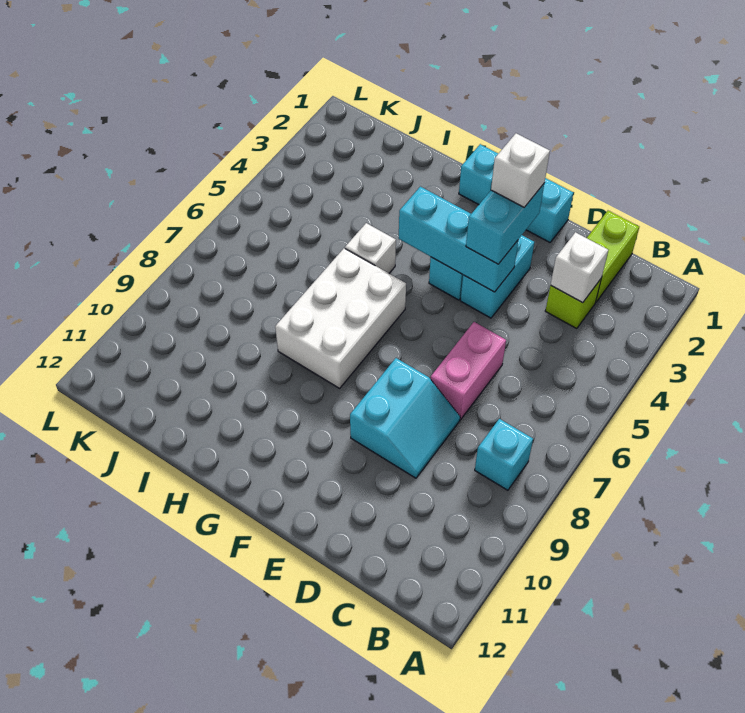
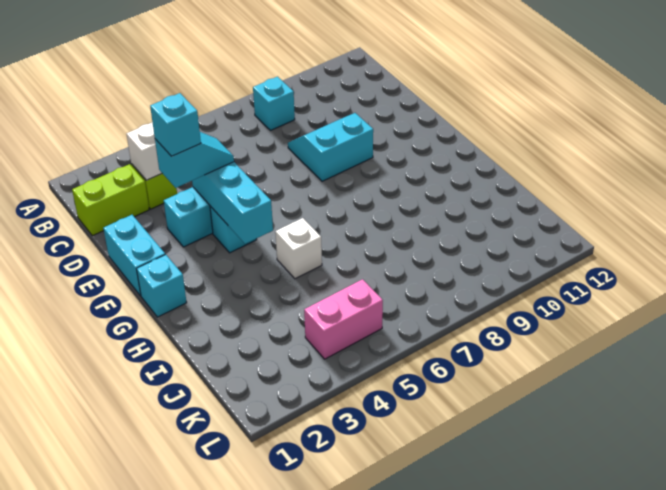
pink brick D6:D7 level 1 -> pink brick K4:K5 level 1
cyan brick E3:E4 level 3 -> cyan slope E3:E4 level 3 top 3
white brick E3 level 4 -> cyan brick E3 level 4
white brick G6:H8 level 1 -> none

